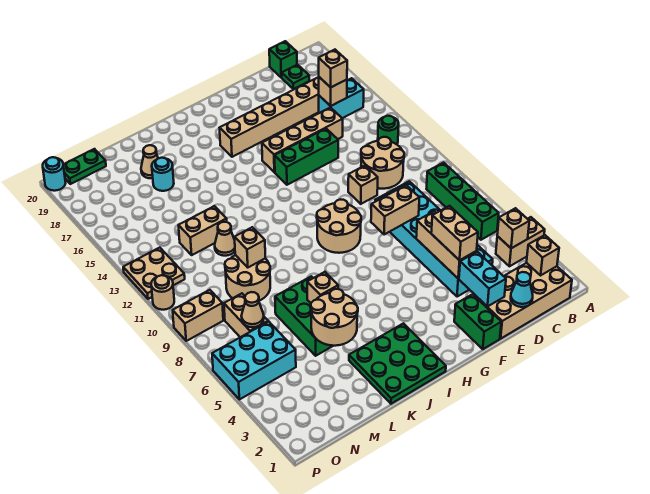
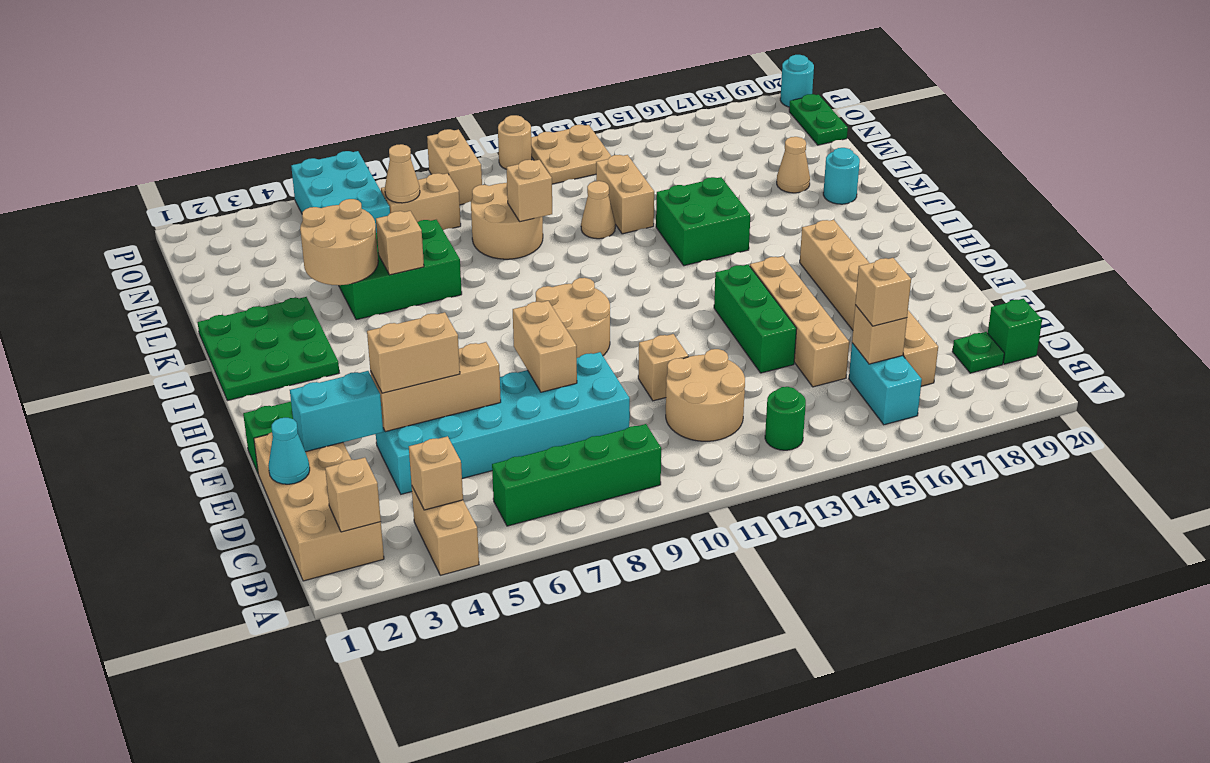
none -> green brick J14:K15 level 1
cyan round brick L17 level 1 -> cyan round brick K19 level 1

